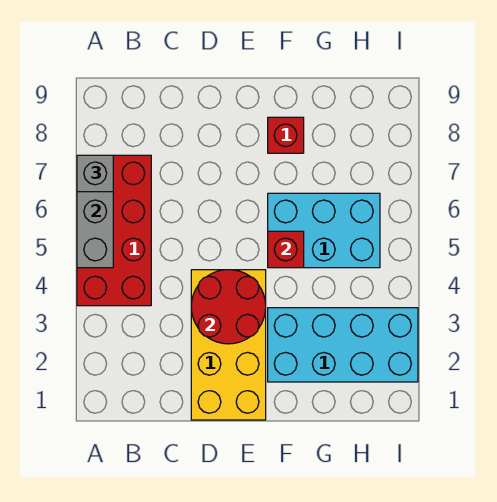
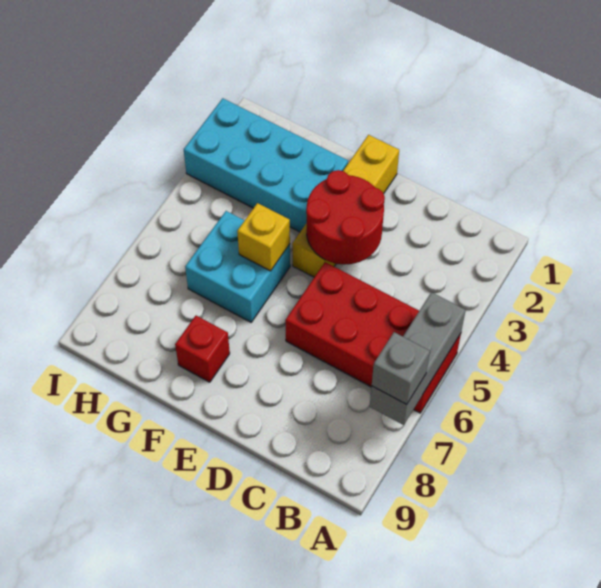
red brick A4:B7 level 1 -> red brick A5:D6 level 1
yellow brick D1:E4 level 1 -> yellow brick E1:E4 level 1
cyan brick F5:H6 level 1 -> cyan brick F5:G6 level 1
red brick F5 level 2 -> yellow brick F5 level 2

